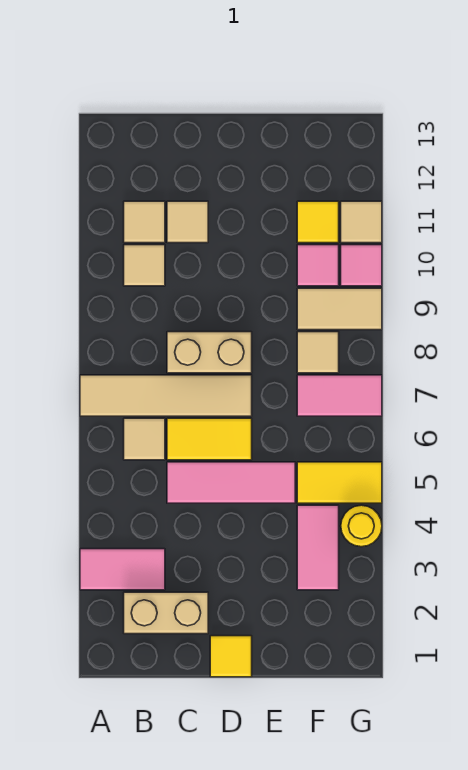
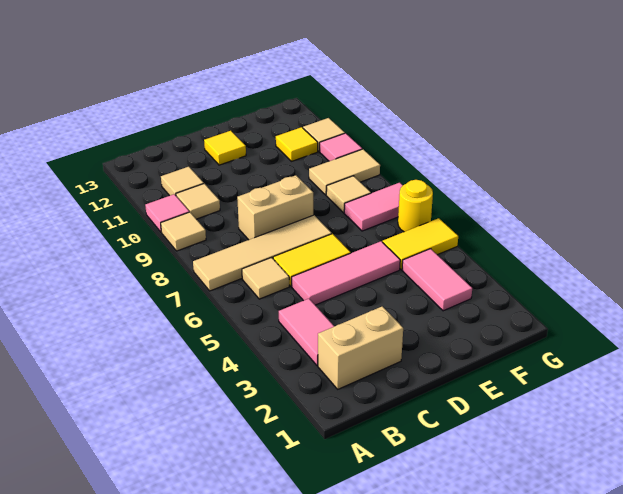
pink tile A3:B3 level 1 -> pink tile B3:B4 level 1
tan tile C11 level 1 -> tan tile A9 level 1
yellow tile D1 level 1 -> yellow tile D12 level 1
pink tile F10 level 1 -> pink tile A10 level 1
yellow round brick G4 level 1 -> yellow round brick G6 level 1

